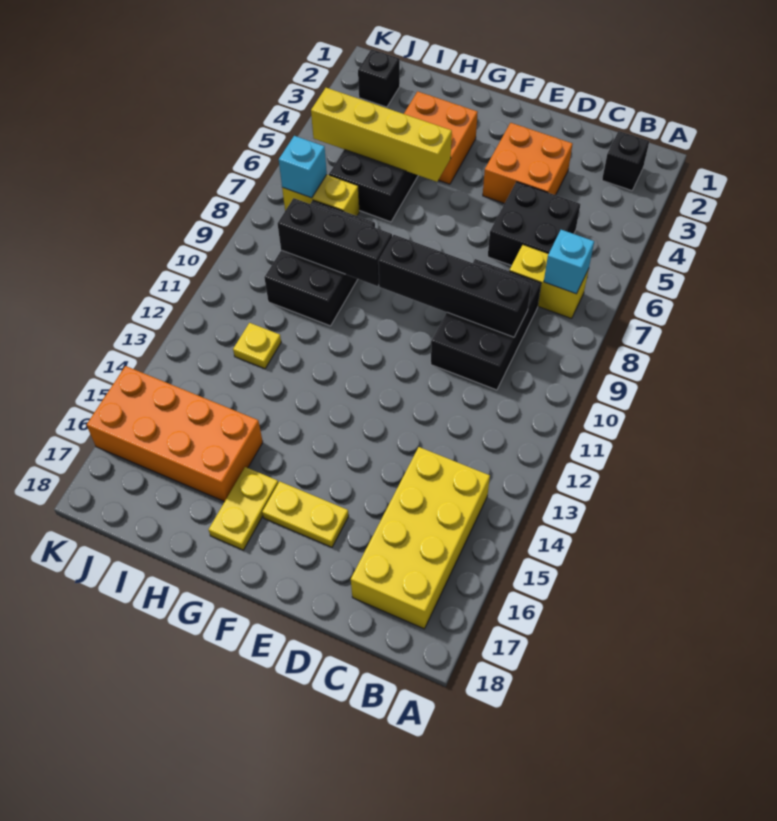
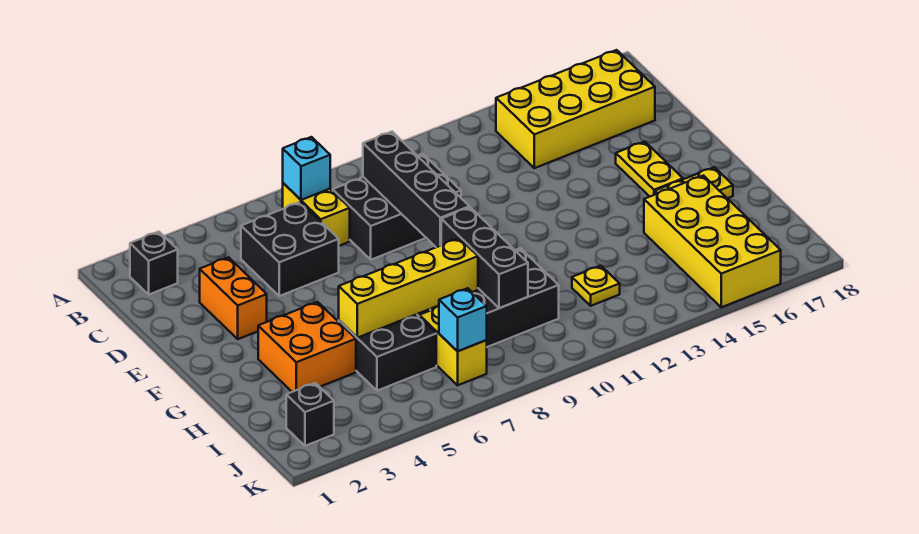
orange brick D3:E4 level 1 -> orange brick D3:E3 level 1
yellow brick G5:J5 level 2 -> yellow brick H5:H8 level 2
orange brick H15:K16 level 1 -> yellow brick H15:K16 level 1

